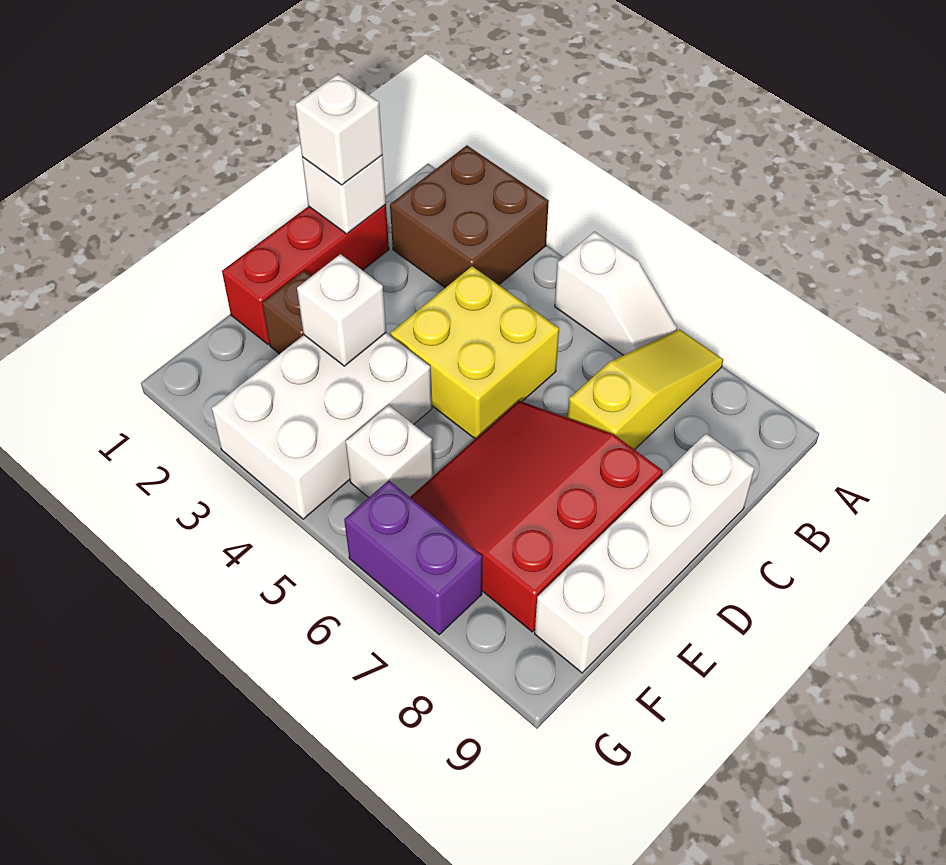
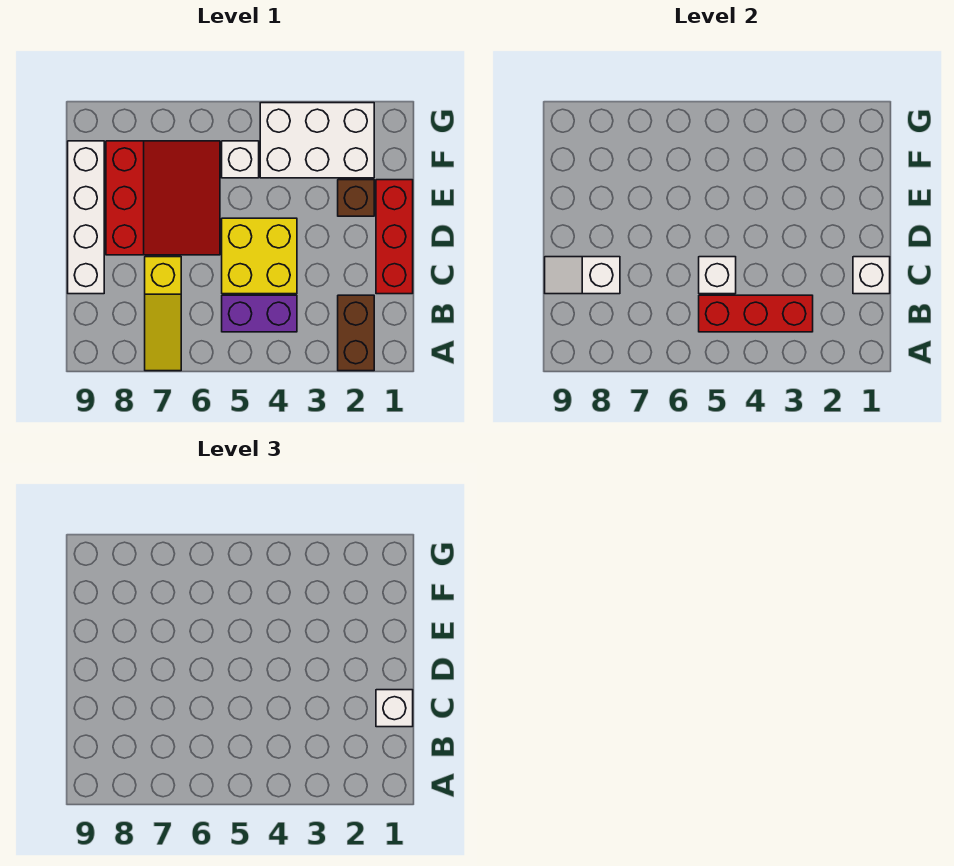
brown brick A2:B3 level 1 -> brown brick A2:B2 level 1
white slope A5:A6 level 1 top 5 -> white slope C8:C9 level 2 top 8
none -> red brick B3:B5 level 2
white brick E3:G4 level 1 -> white brick F2:G4 level 1
white brick E3 level 2 -> white brick C5 level 2
purple brick G6:G7 level 1 -> purple brick B4:B5 level 1

